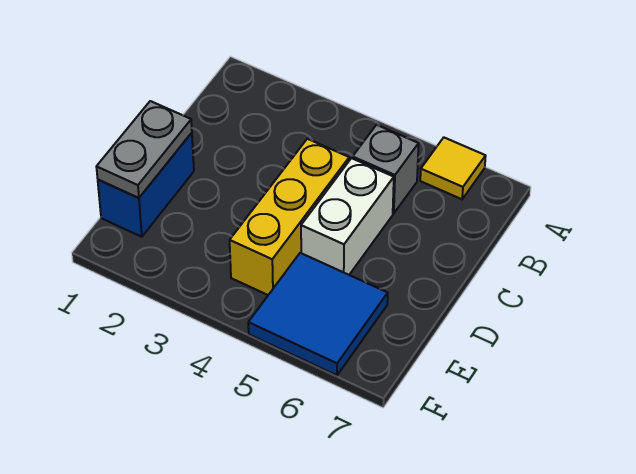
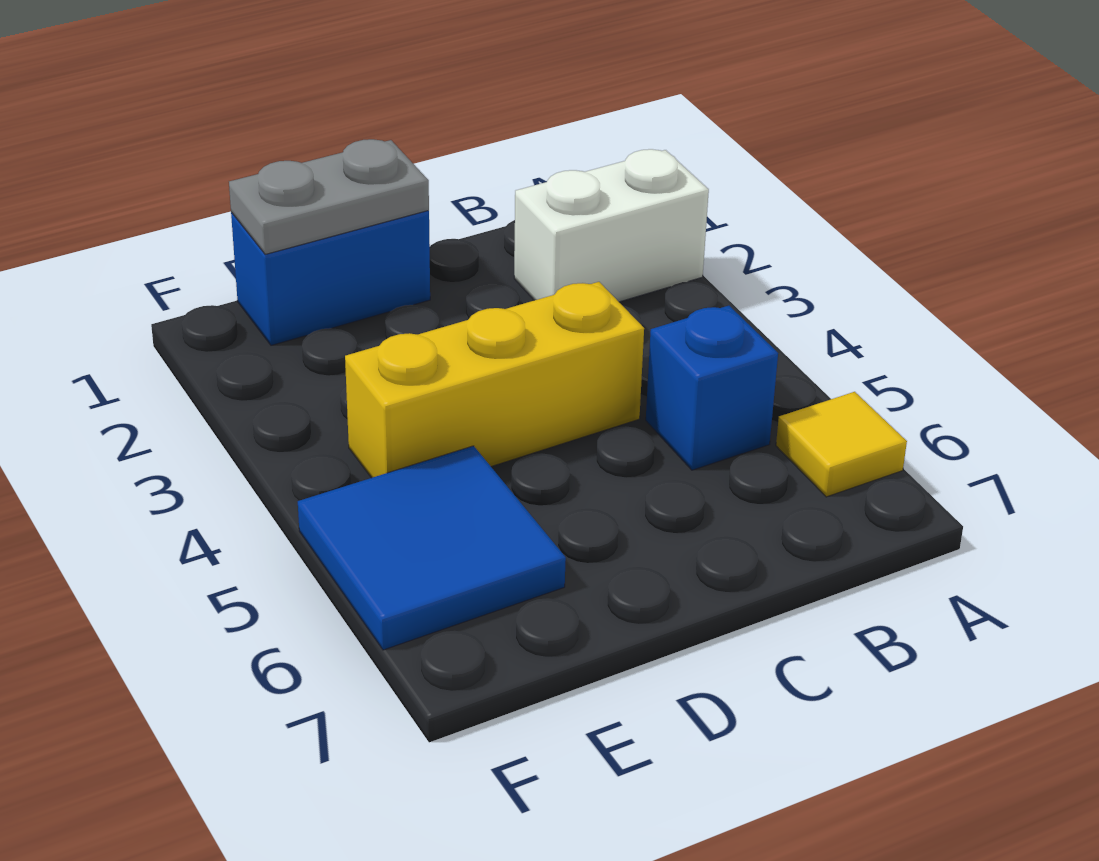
grey brick B5 level 1 -> blue brick B5 level 1
white brick C5:D5 level 1 -> white brick A2:B2 level 1

